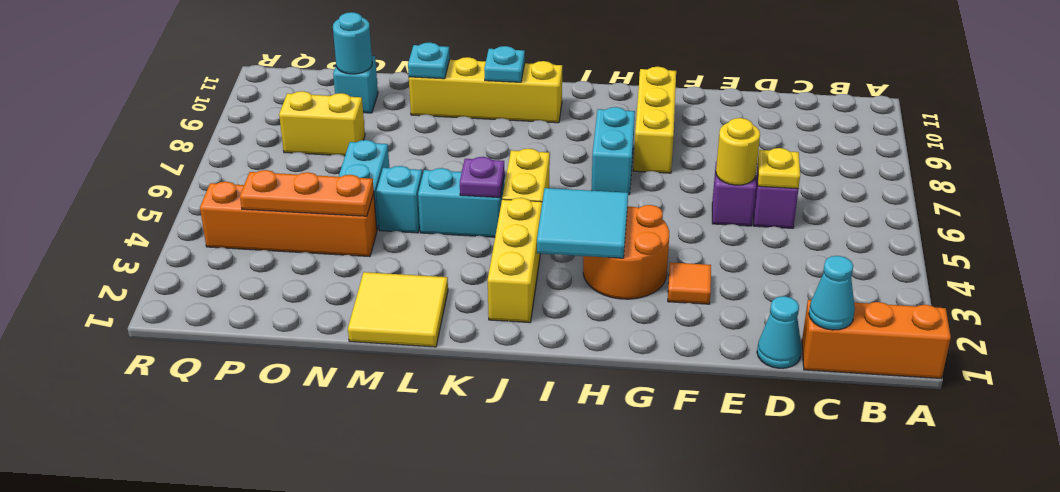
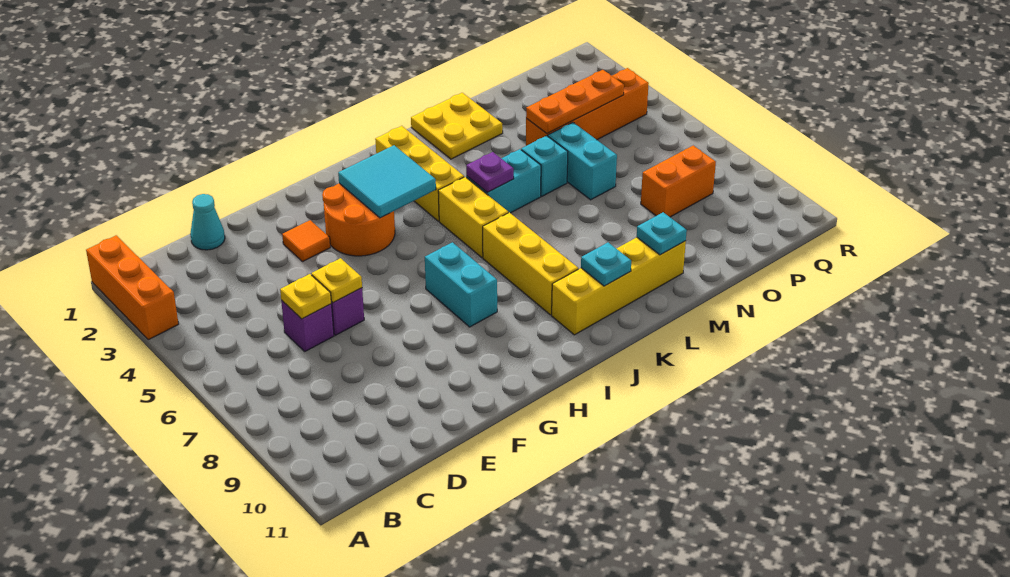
orange brick A1:C1 level 1 -> orange brick A1:A3 level 1
cyan cone C1 level 2 -> none
yellow round brick E6 level 2 -> yellow plate E6 level 2
yellow brick G8:G10 level 1 -> yellow brick J7:J9 level 1
yellow tile L1:M2 level 1 -> yellow plate L1:M2 level 1
yellow brick O8:P8 level 1 -> orange brick O8:P8 level 1
cyan brick O10 level 1 -> none
cyan round brick O10 level 2 -> none

